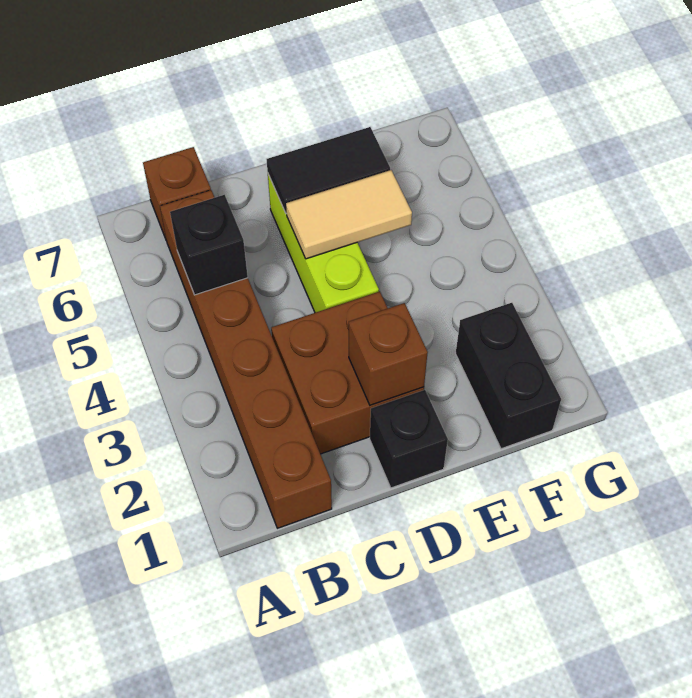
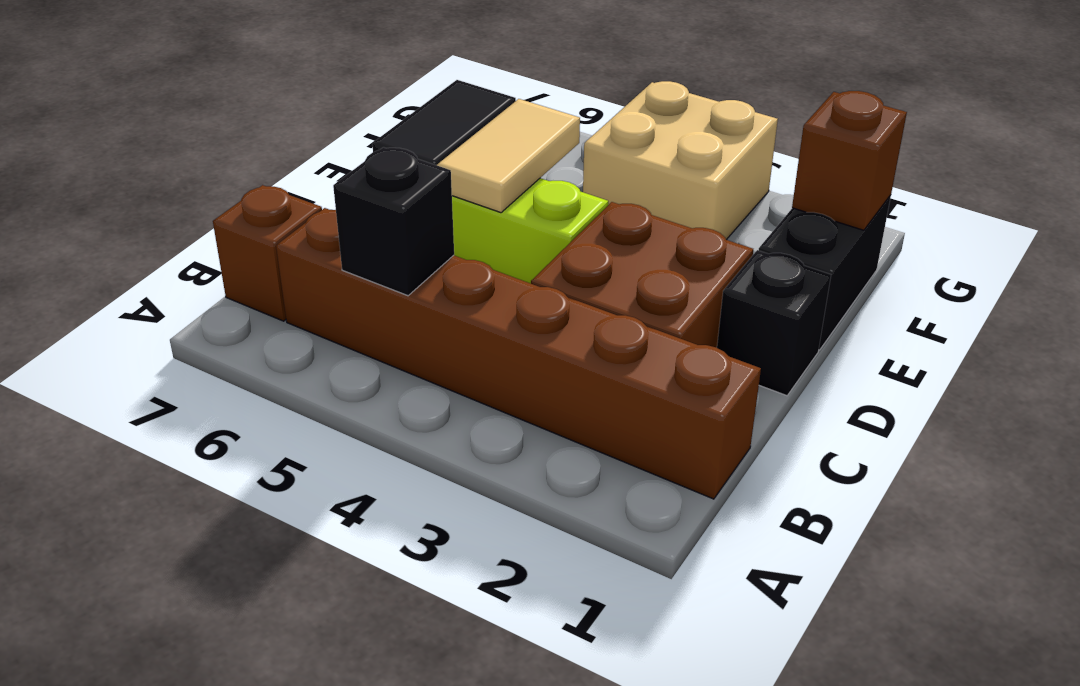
brown brick D2 level 2 -> brown brick F1 level 2
black brick F1:F2 level 1 -> black brick E1:F1 level 1
none -> tan brick F3:G4 level 1

